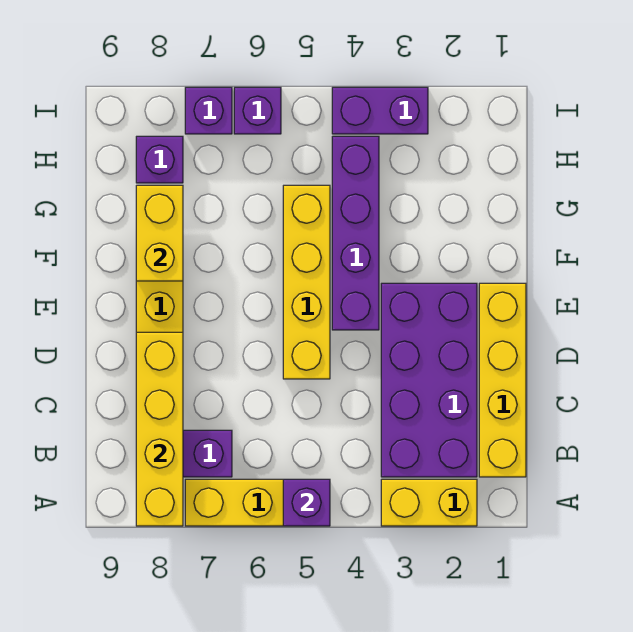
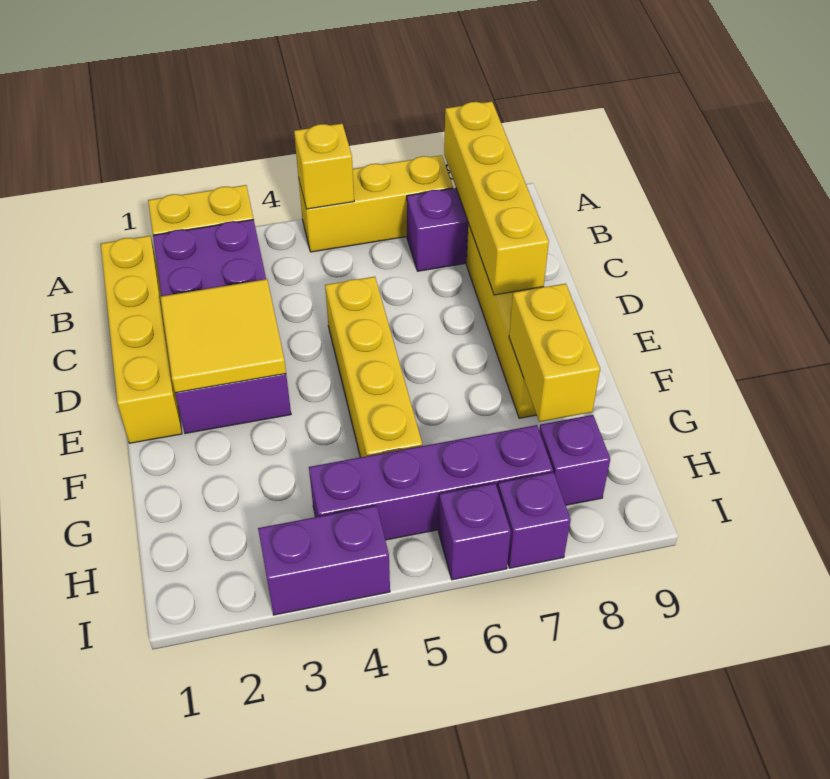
purple brick A5 level 2 -> yellow brick A5 level 2
none -> yellow tile D2:E3 level 2
purple brick E4:H4 level 1 -> purple brick H4:H7 level 1

